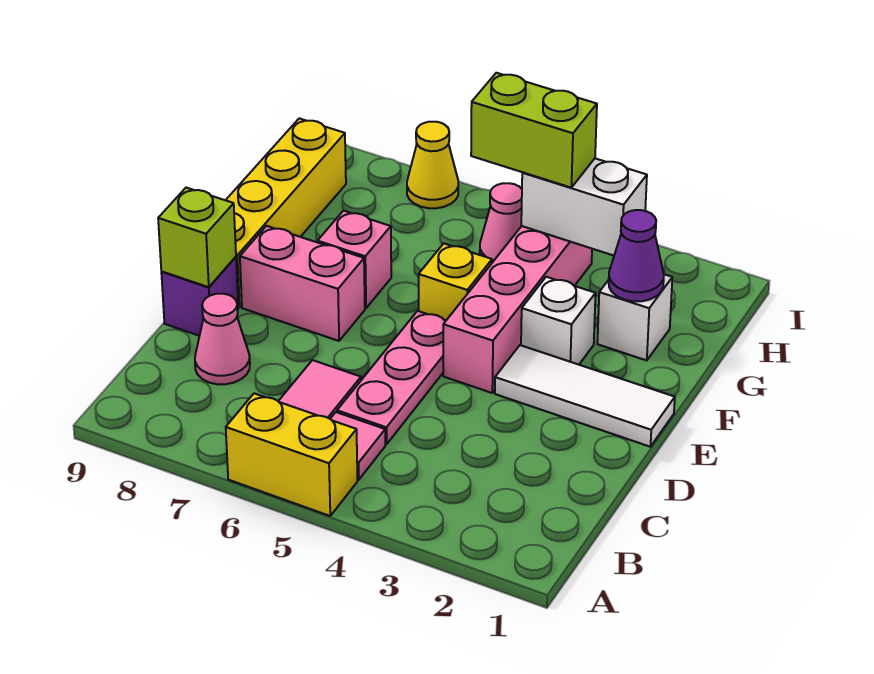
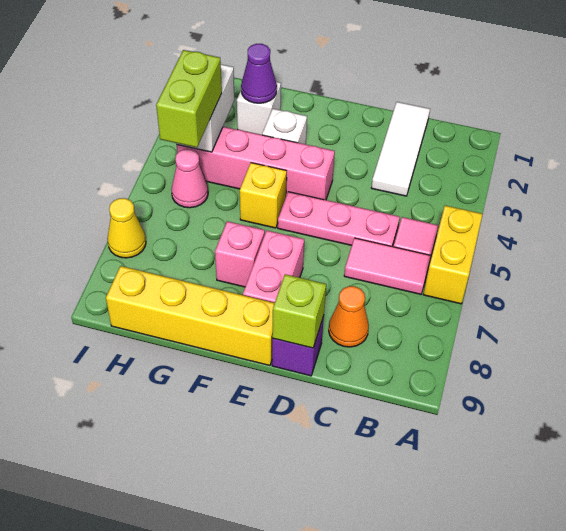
pink cone C8 level 1 -> orange cone C8 level 1
white tile E1:E3 level 1 -> white tile C1:C3 level 1

